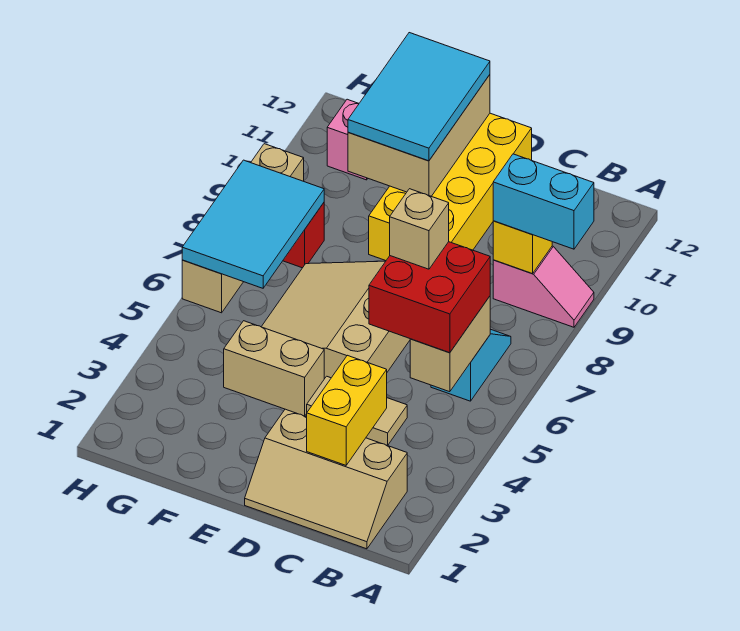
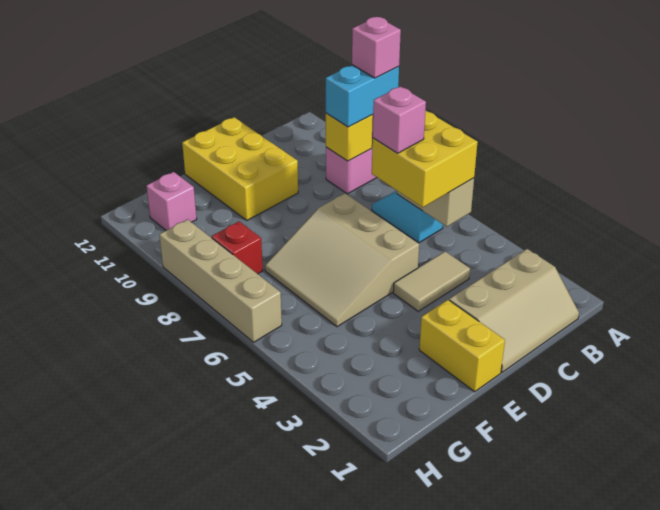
none -> pink brick A9 level 4
red brick B5:C6 level 3 -> yellow brick B5:C6 level 3
yellow brick C2:C3 level 2 -> yellow brick E1:E2 level 1
tan brick C6 level 4 -> pink brick C6 level 4
yellow brick D9:E12 level 1 -> yellow brick D10:E12 level 1
tan brick E4:F4 level 1 -> none
tan brick E10:F12 level 2 -> none
cyan tile E10:F12 level 3 -> none
cyan tile G6:H8 level 2 -> none

